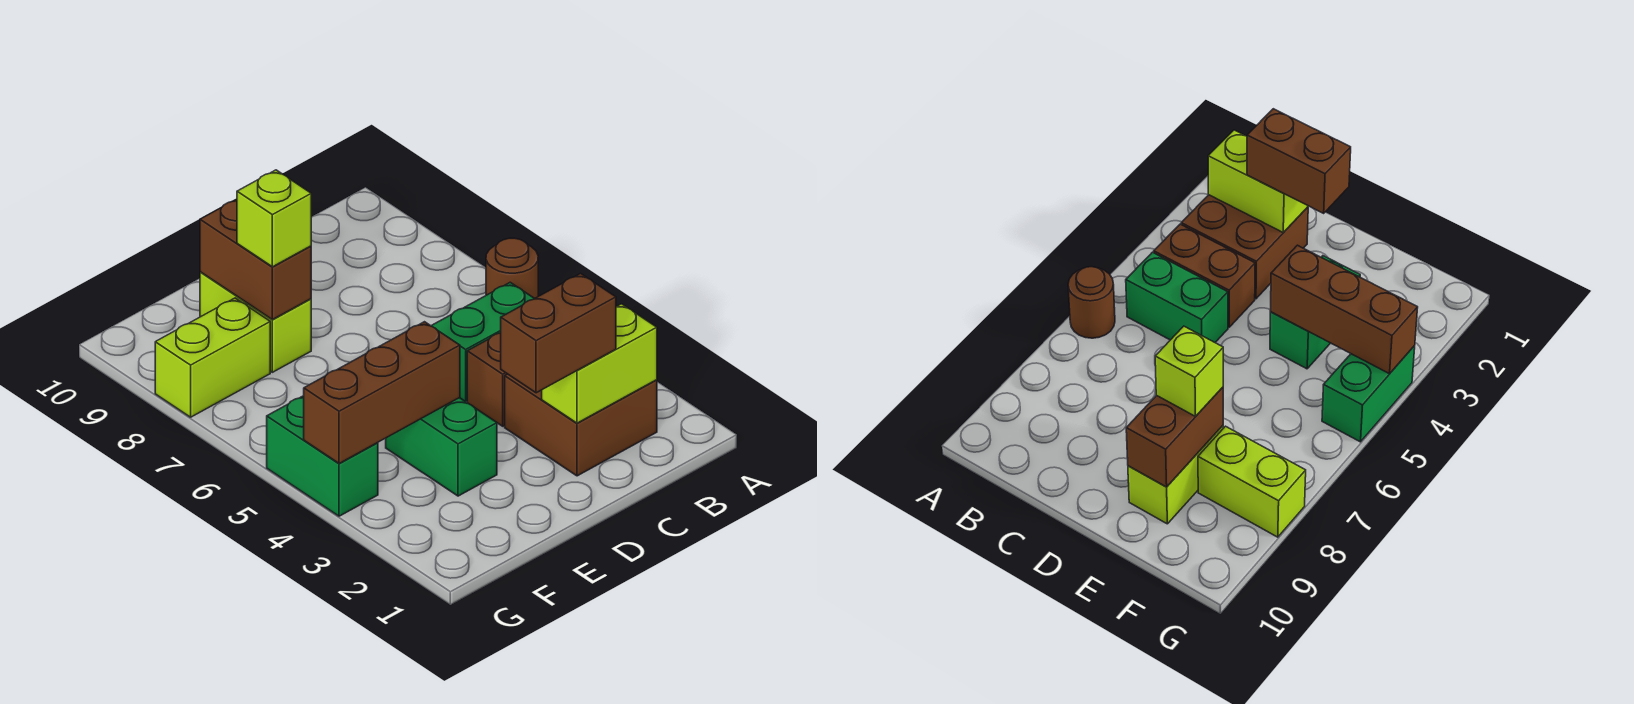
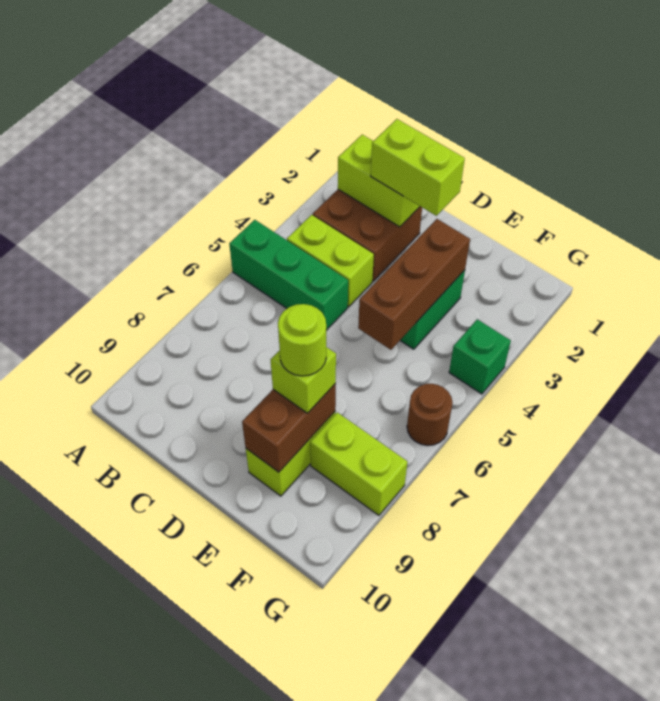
brown round brick A6 level 1 -> brown round brick G6 level 1
brown brick B4:C4 level 1 -> lime brick B4:C4 level 1
green brick B5:C5 level 1 -> green brick A5:C5 level 1
brown brick C2:D2 level 3 -> lime brick C2:D2 level 3
brown brick E4:G4 level 2 -> brown brick E3:E5 level 2
none -> lime round brick E8 level 4
green brick G4:G5 level 1 -> green brick G4 level 1

